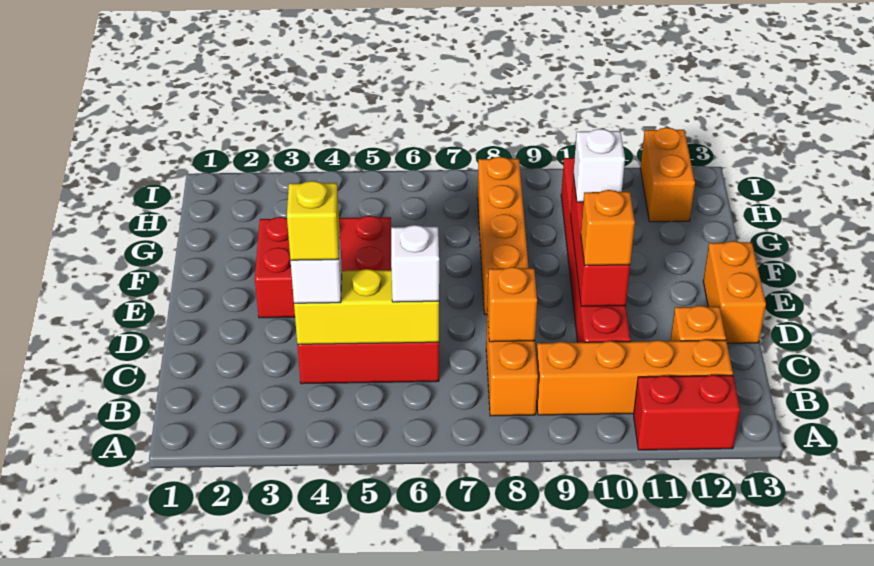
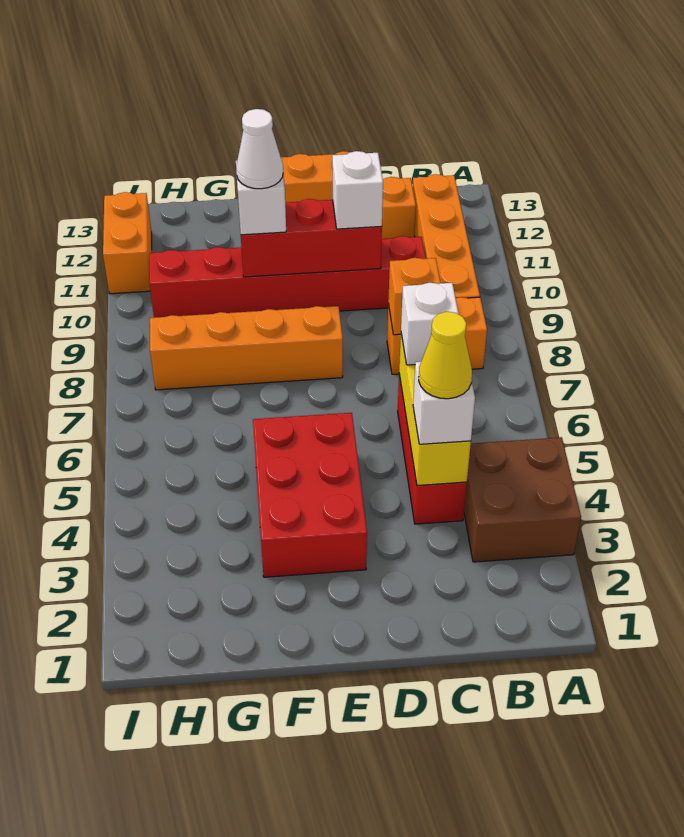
none -> brown brick A3:B4 level 1
red brick A11:A12 level 1 -> none
yellow brick C4 level 4 -> yellow cone C4 level 4
orange brick D10 level 3 -> white brick D10 level 3
none -> white cone F10 level 4
orange brick H12:I12 level 1 -> orange brick I11:I12 level 1

